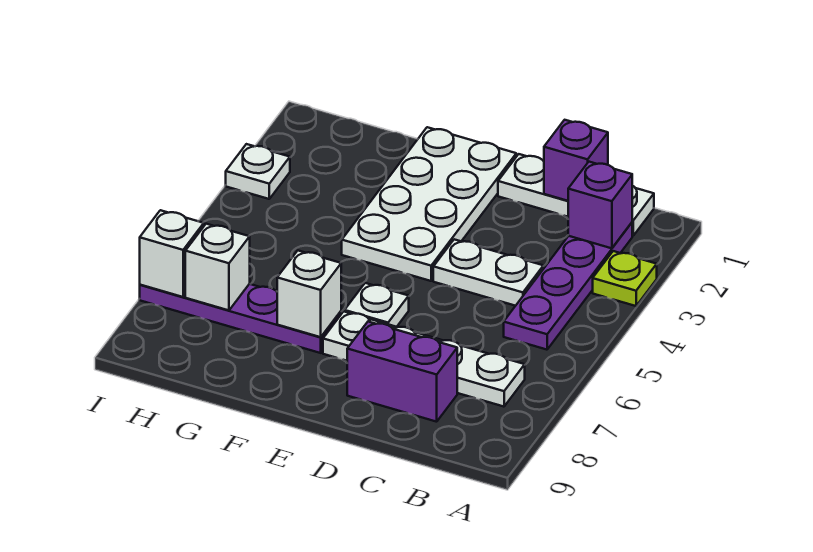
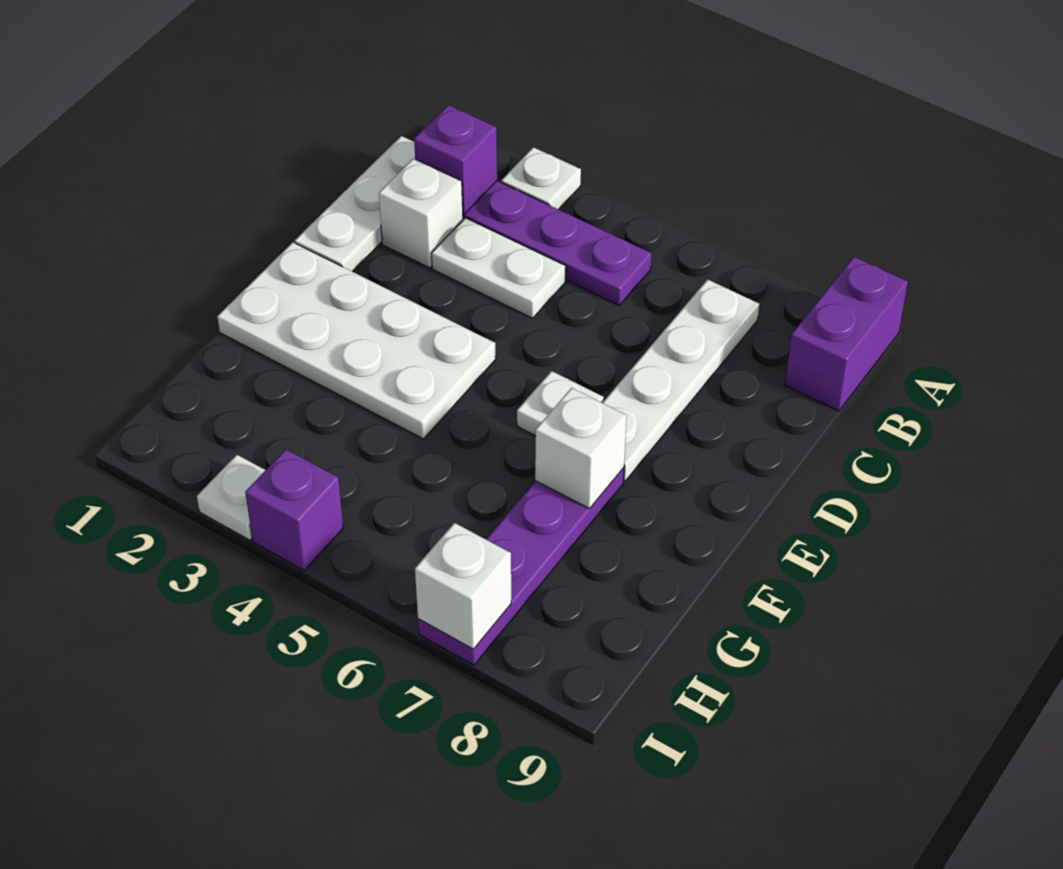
lime plate A3 level 1 -> white plate A3 level 1
purple brick C1 level 2 -> purple brick I4 level 1
white plate C4:D4 level 1 -> white plate C3:C4 level 1
purple brick C8:D8 level 1 -> purple brick A9:B9 level 1
white brick H7 level 2 -> white brick C2 level 1

